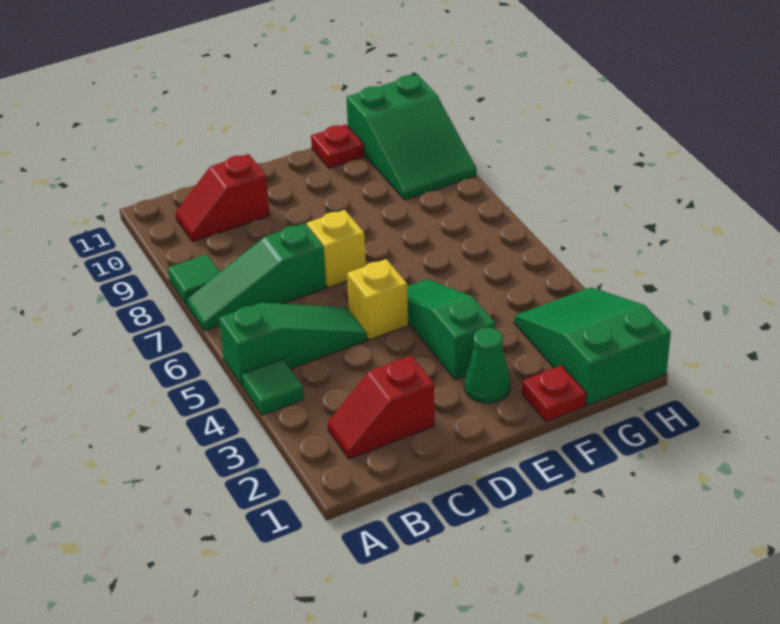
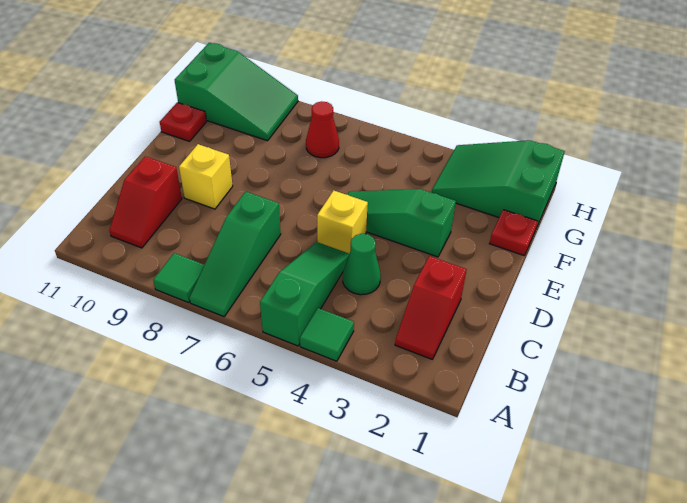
yellow brick D7 level 1 -> yellow brick D9 level 1
green cone E2 level 1 -> green cone C4 level 1
none -> red cone G7 level 1

